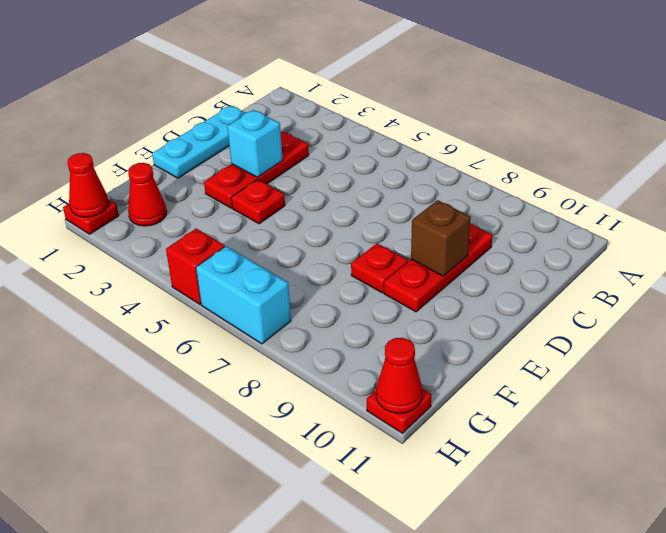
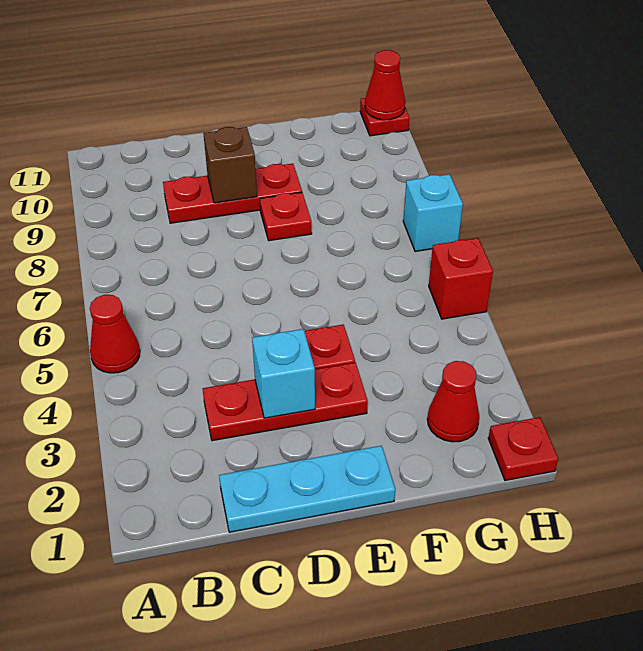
red cone H1 level 2 -> red cone A5 level 1
cyan brick H6:H7 level 1 -> cyan brick H7 level 1

